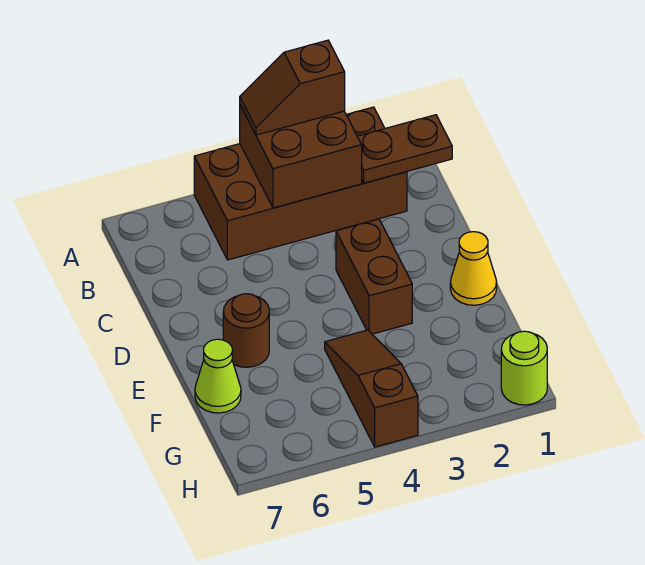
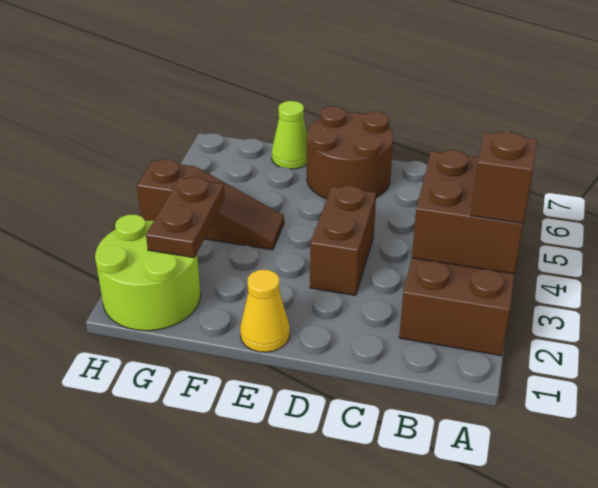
brown plate B1:B2 level 2 -> brown plate G2:G3 level 2
brown brick D3:E3 level 1 -> brown brick D3:D4 level 1
brown round brick E6 level 1 -> brown round brick D6:E7 level 1
lime round brick H1 level 1 -> lime round brick G1:H2 level 1

